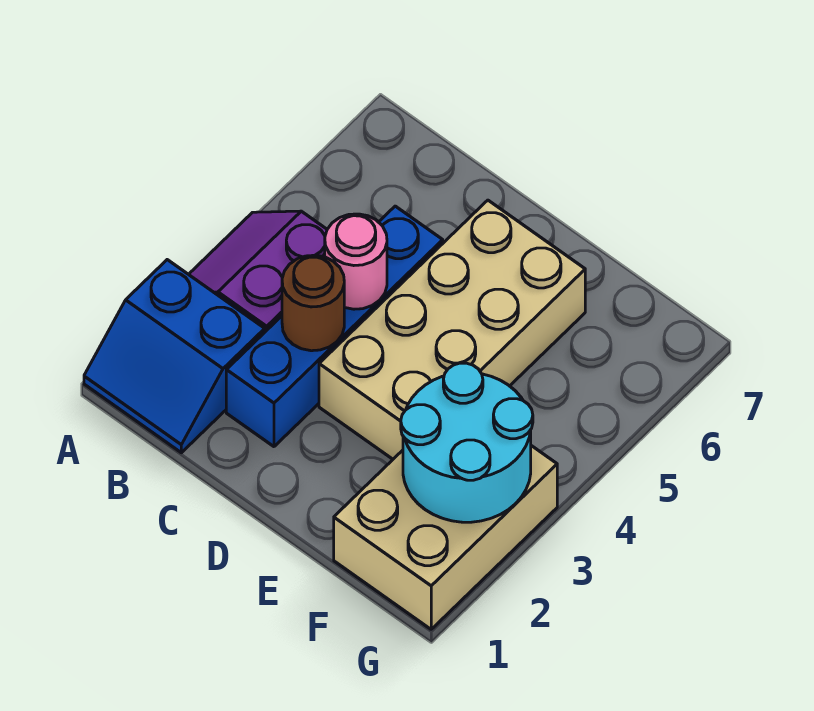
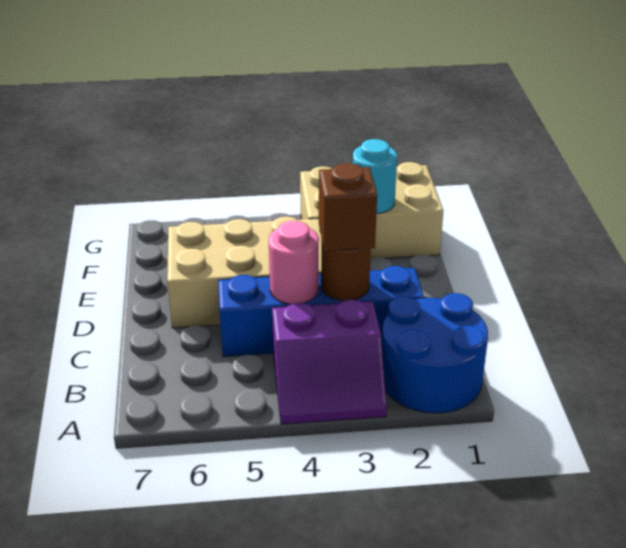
blue slope A1:B2 level 1 top 2 -> blue round brick A1:B2 level 1
none -> brown brick C3 level 3
cyan round brick F2:G3 level 2 -> cyan round brick F2 level 2

